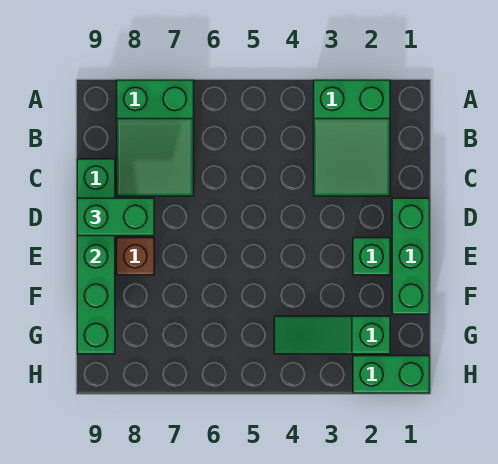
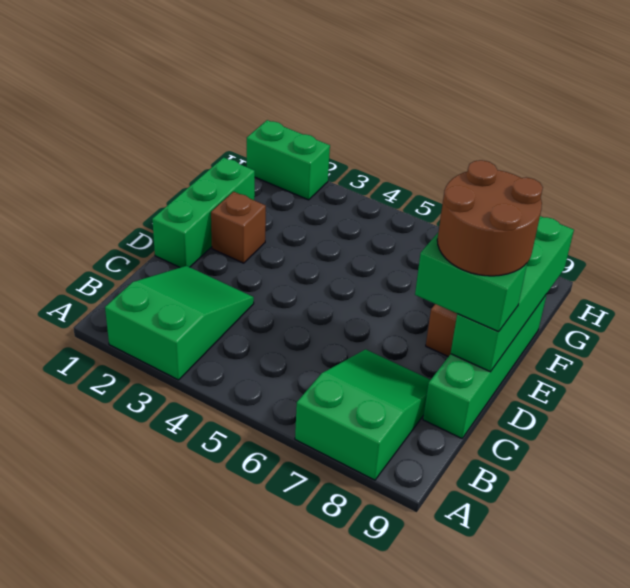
none -> brown round brick D8:E9 level 4
green brick E2 level 1 -> brown brick E2 level 1
green slope G2:G4 level 1 top 2 -> none

